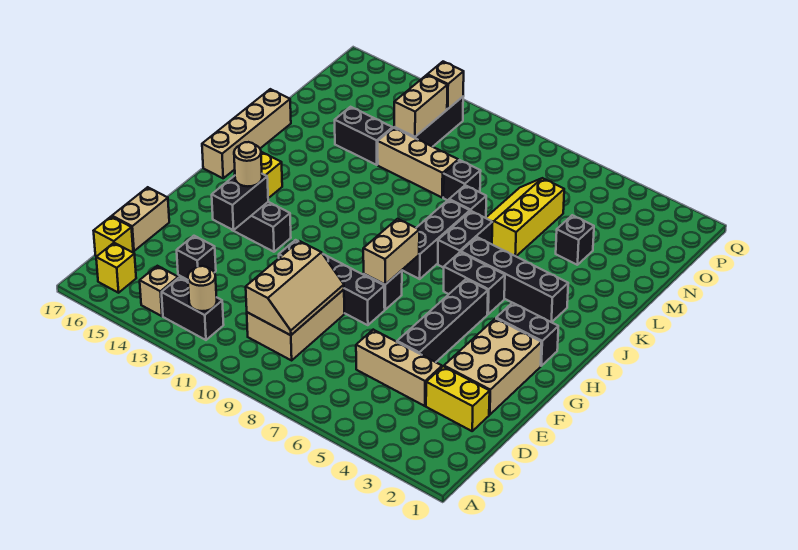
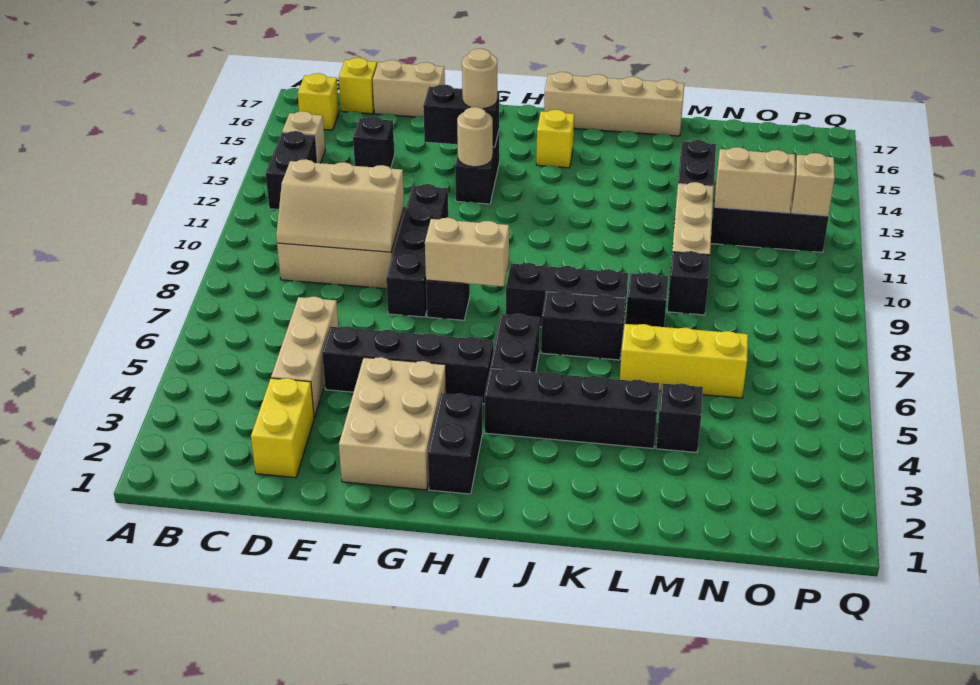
tan round brick B12 level 2 -> tan round brick G13 level 2
tan brick E2:G3 level 1 -> tan brick F2:G4 level 1
black brick J3:J6 level 1 -> black brick I4:L4 level 1

